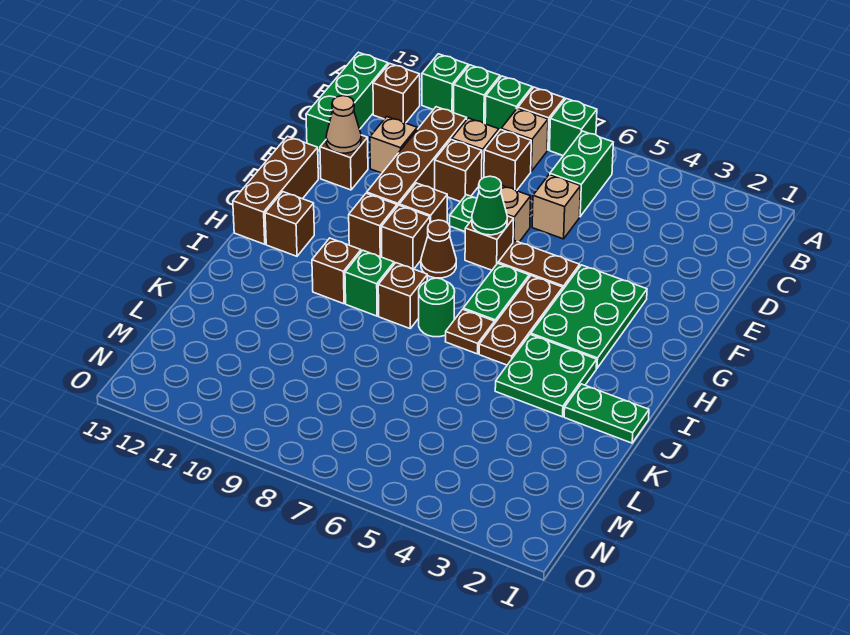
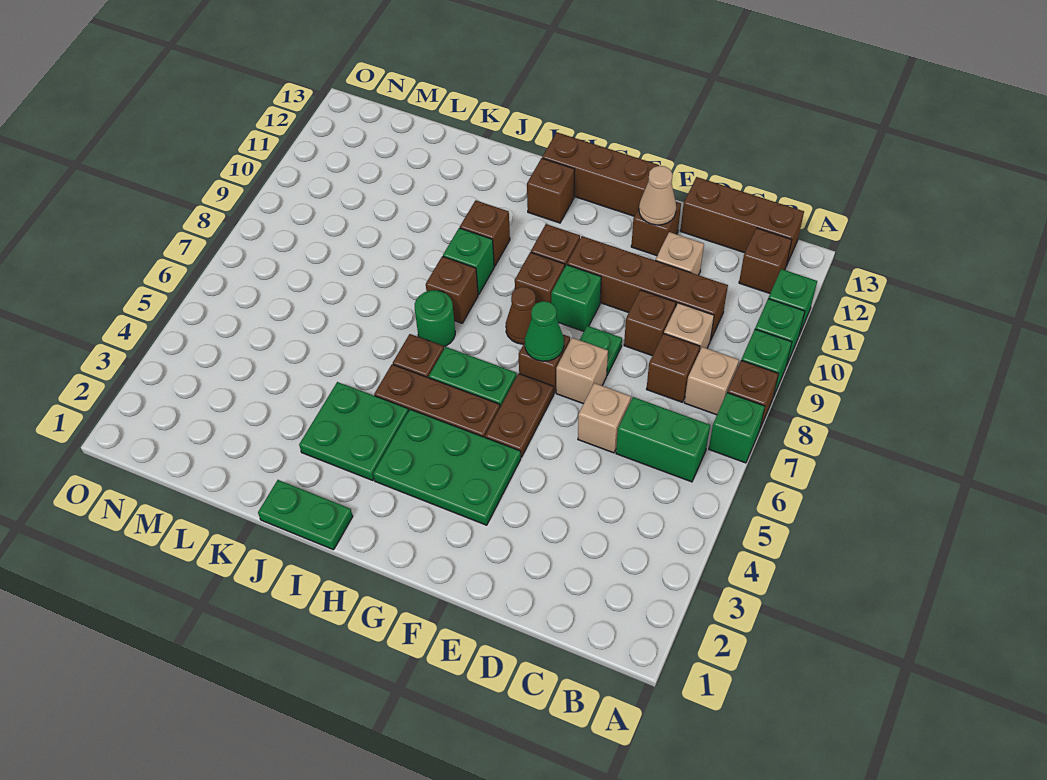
green brick B13:D13 level 1 -> brown brick B13:D13 level 1
brown brick F9 level 1 -> green brick F9 level 1
green plate J1:J2 level 1 -> green plate I1:J1 level 1

